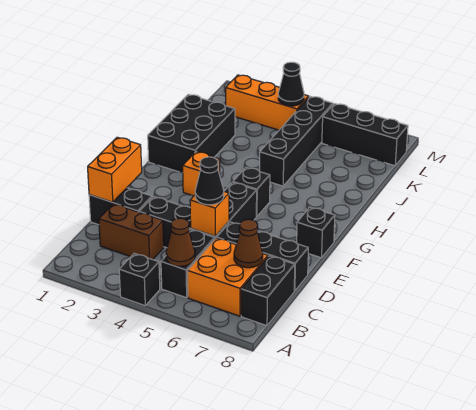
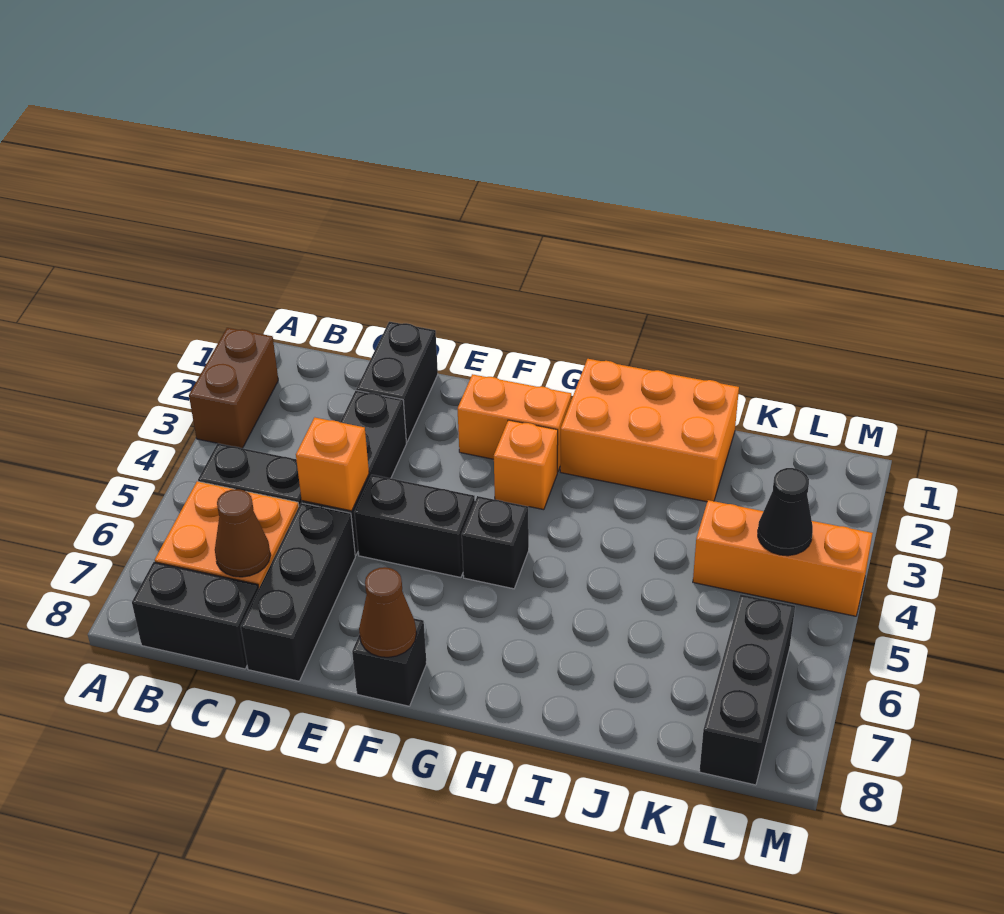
black brick A4 level 1 -> none
brown cone B5 level 2 -> brown cone F8 level 2
brown brick C2:C3 level 1 -> brown brick A2:A3 level 1
orange brick D1:E1 level 2 -> orange brick F2:G2 level 1
black cone D5 level 3 -> none
black brick H1:J2 level 1 -> orange brick H1:J2 level 1
black brick I5:L5 level 1 -> none
orange brick L2:L4 level 1 -> orange brick K4:M4 level 1

